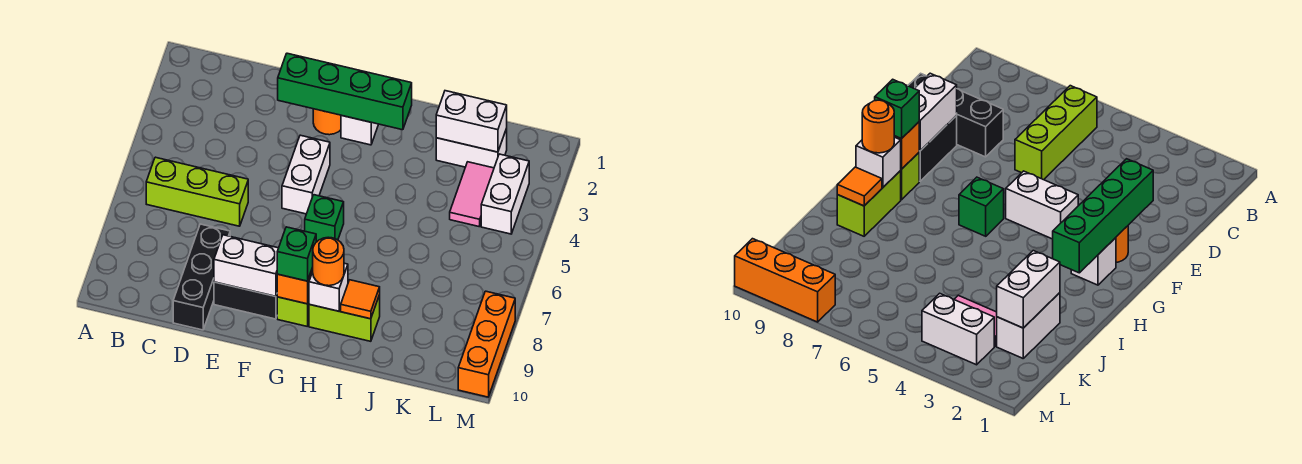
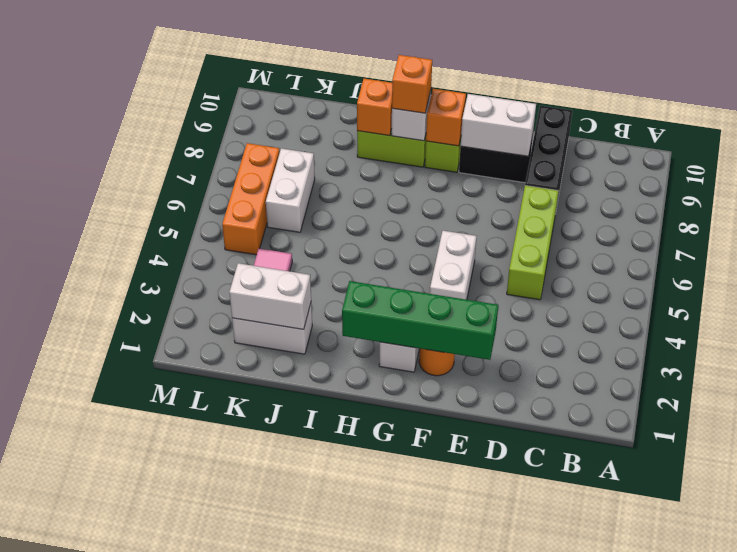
lime brick B6:D6 level 1 -> lime brick D5:D7 level 1
green brick G6 level 1 -> none
green brick G9 level 3 -> none
orange round brick H9 level 3 -> orange brick H9 level 3
orange tile I9 level 2 -> orange brick I9 level 2
white brick L3:L4 level 1 -> white brick K6:K7 level 1
orange brick M8:M10 level 1 -> orange brick L5:L7 level 1

